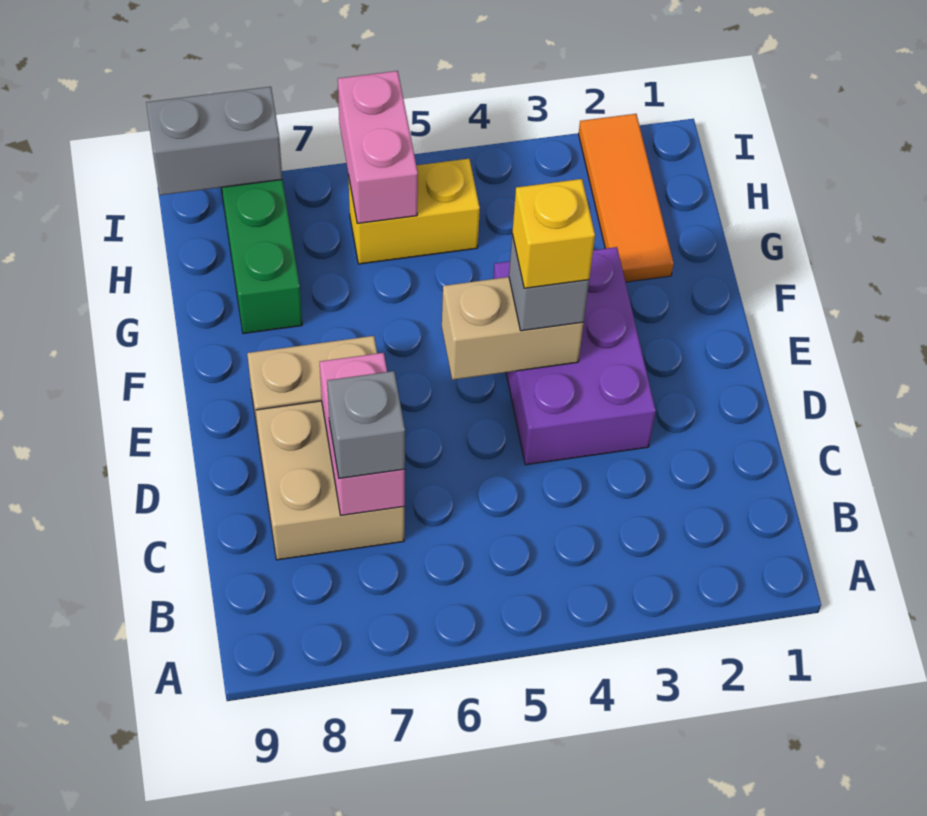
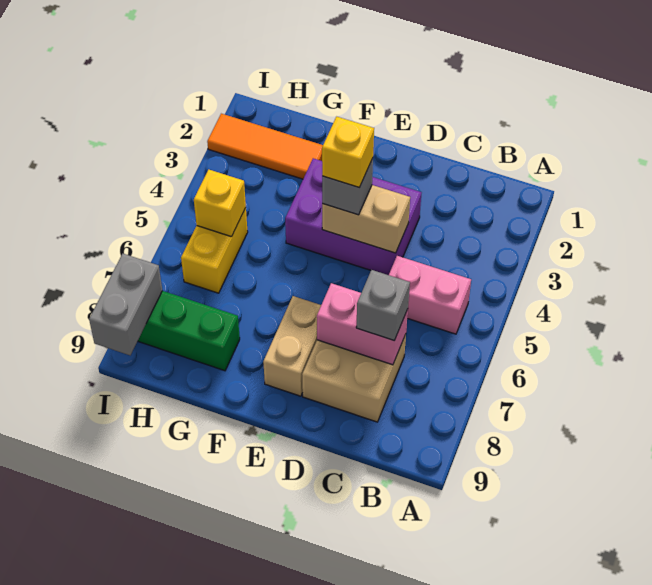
tan brick E4:E5 level 2 -> tan brick D4:E4 level 2
none -> yellow brick H5 level 2
pink brick H6:I6 level 2 -> pink brick B5:C5 level 1

